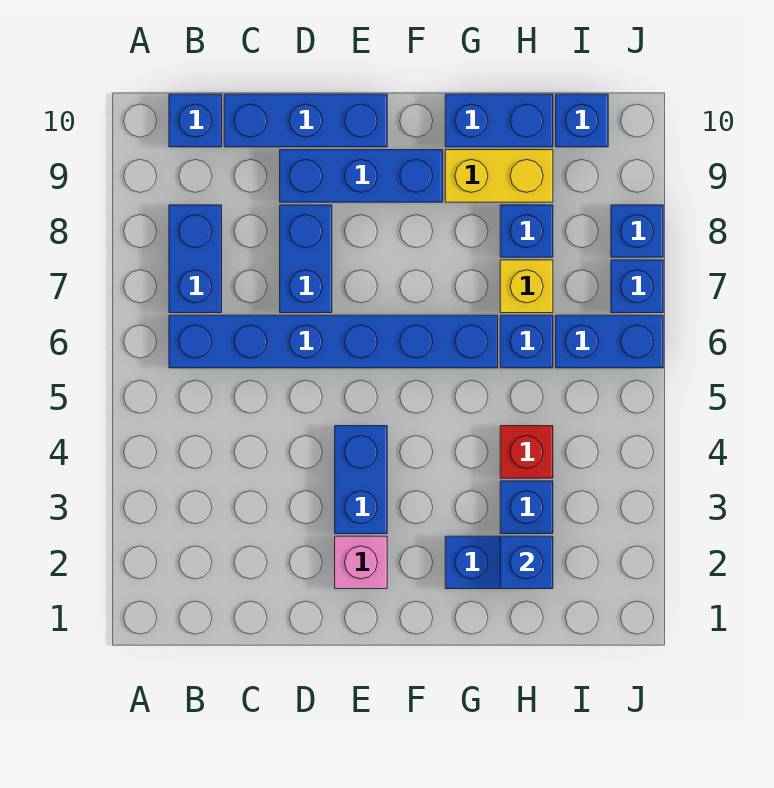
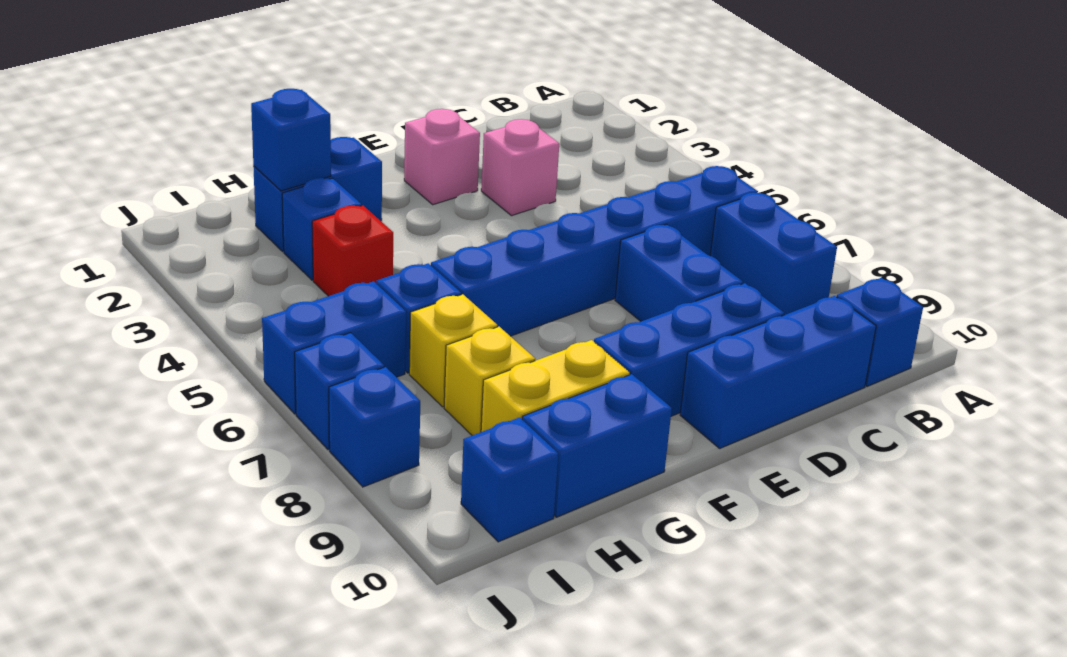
none -> pink brick D3 level 1
blue brick E3:E4 level 1 -> none
blue brick H8 level 1 -> yellow brick H8 level 1

